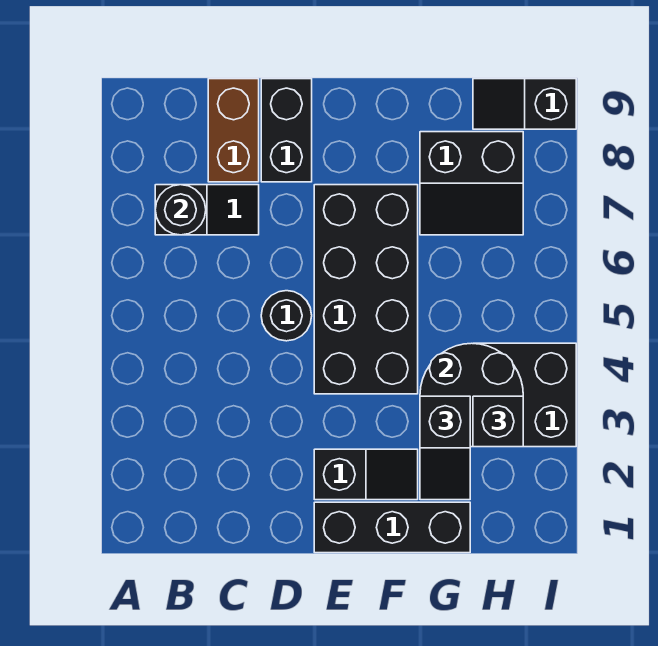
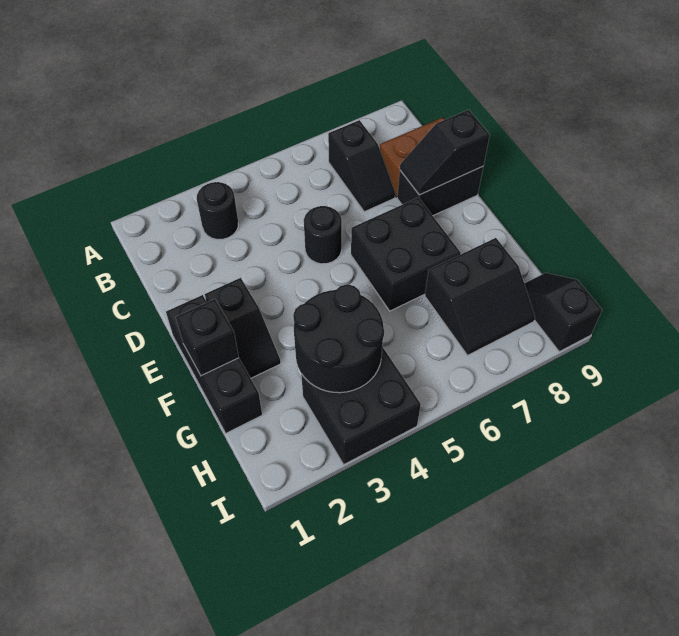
black round brick B7 level 2 -> black round brick B3 level 1
black brick E4:F7 level 1 -> black brick E6:F7 level 1
black slope G2:G3 level 3 top 3 -> black slope D8:D9 level 2 top 9
black slope G7:H8 level 1 top 8 -> black slope G7:H8 level 1 top G
black brick H3 level 3 -> black brick F1 level 2

